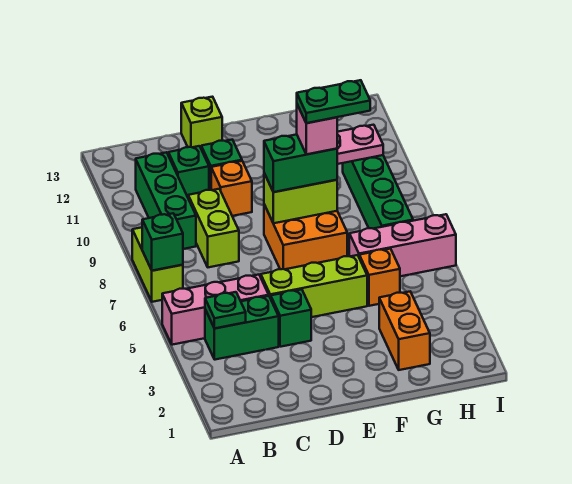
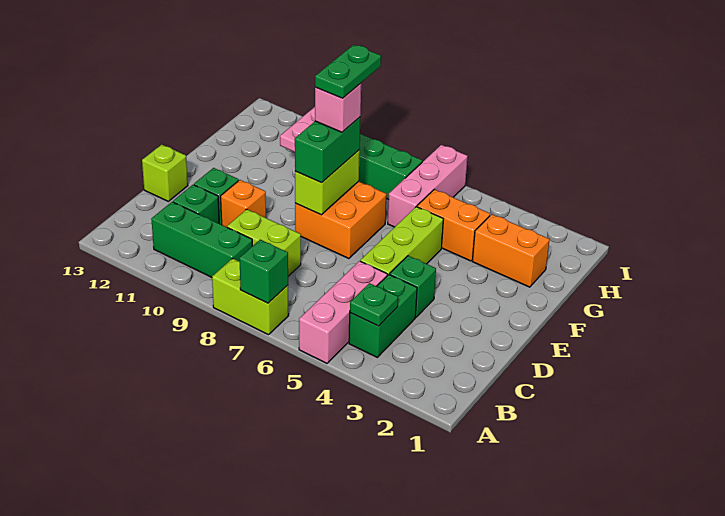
orange brick G5 level 1 -> orange brick G4:G5 level 1

